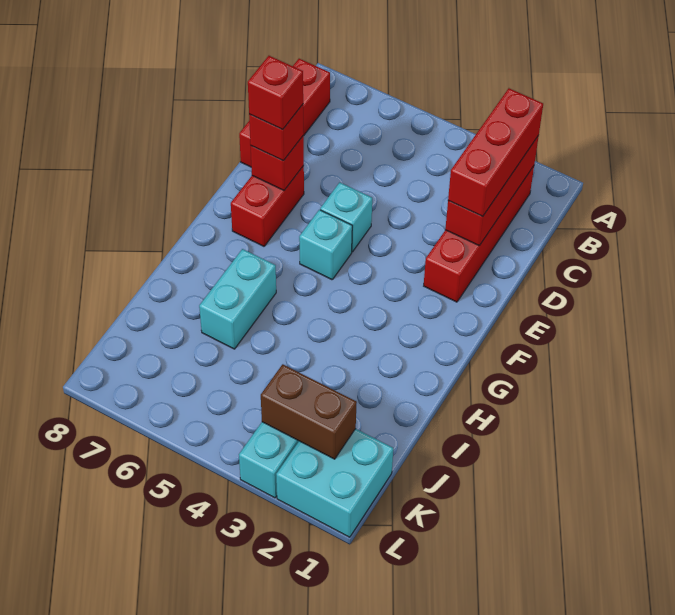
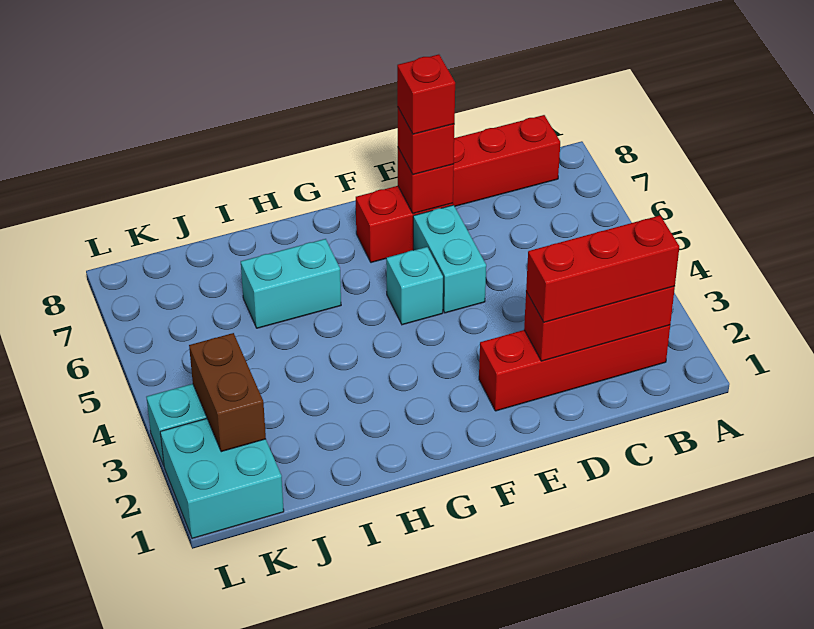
cyan brick E5 level 1 -> cyan brick E5:E6 level 1

